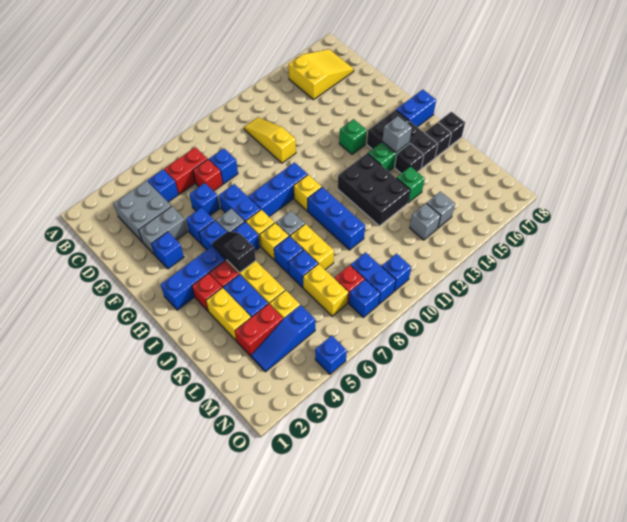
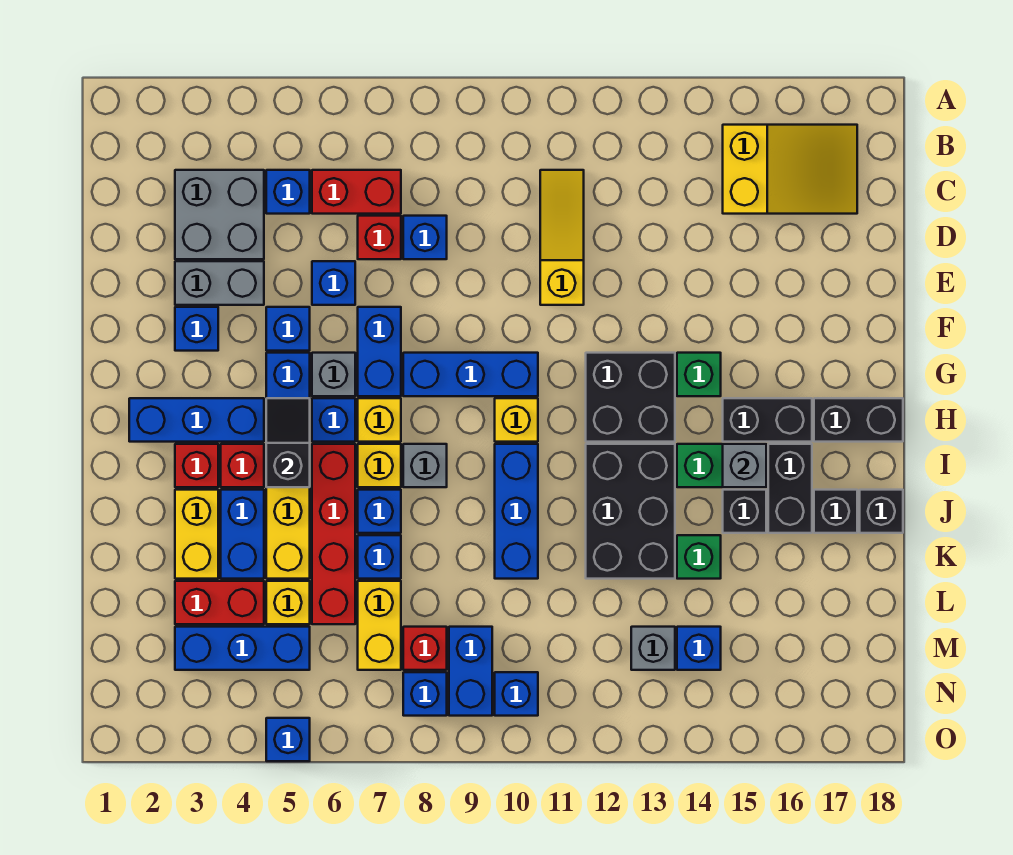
none -> black brick G12:H13 level 1
blue brick H17:H18 level 1 -> black brick H17:H18 level 1
none -> red brick I6:L6 level 1
yellow brick J8:K8 level 1 -> none
blue slope M3:M5 level 1 top 5 -> blue brick M3:M5 level 1
grey brick M14 level 1 -> blue brick M14 level 1

